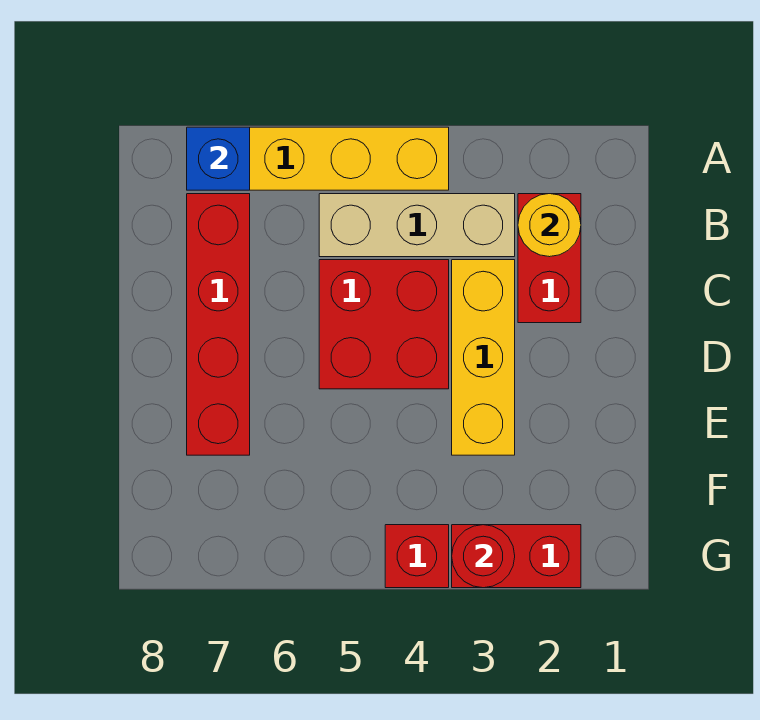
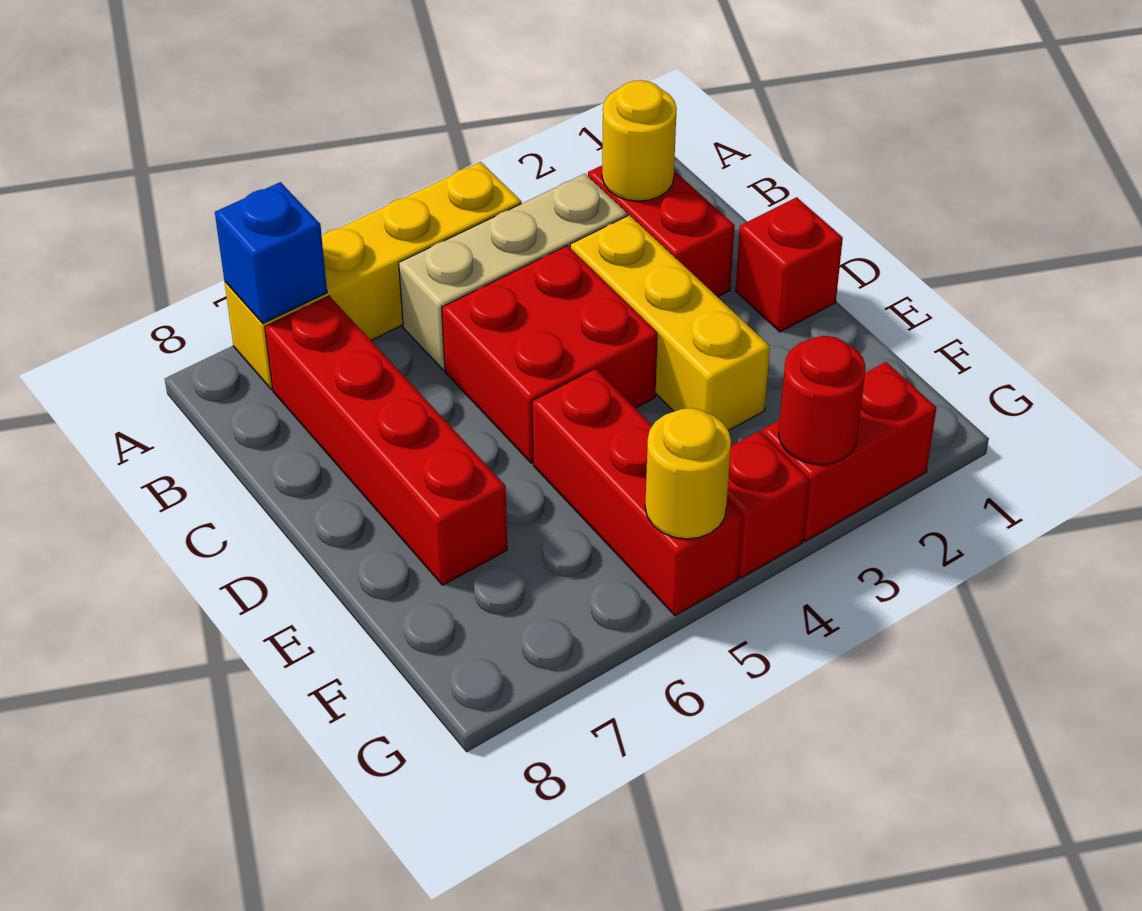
none -> red brick D1 level 1
none -> red brick E5:G5 level 1
none -> yellow round brick G5 level 2

